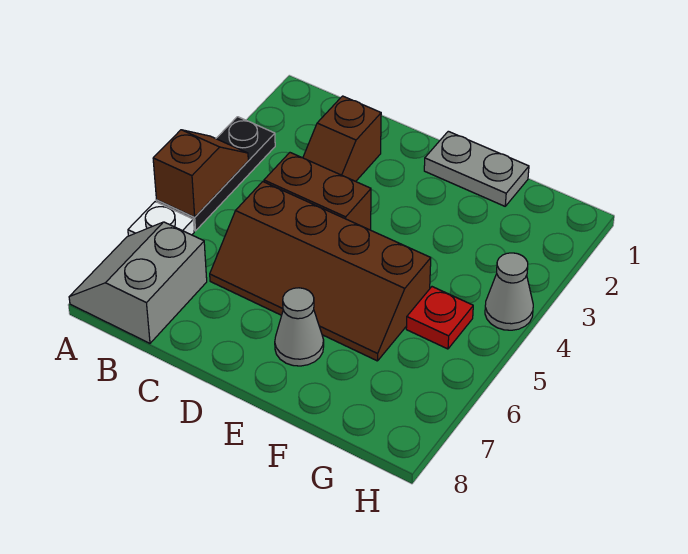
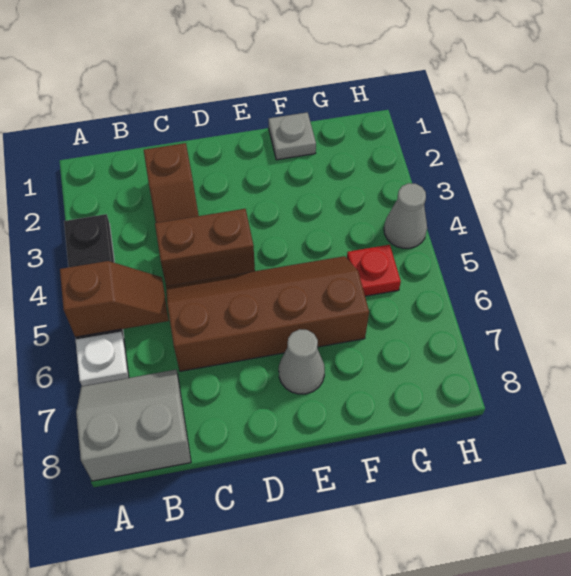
brown slope A4:A5 level 2 top 5 -> brown slope A5:B5 level 2 top A
grey slope A7:B8 level 1 top B -> grey slope A7:B8 level 1 top 8
brown slope C5:F6 level 1 top 5 -> brown slope C5:F6 level 1 top 6
grey plate E1:F1 level 1 -> grey plate F1 level 1

